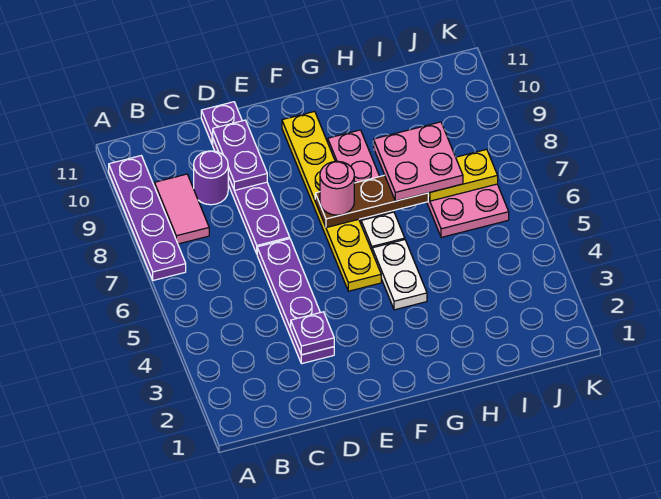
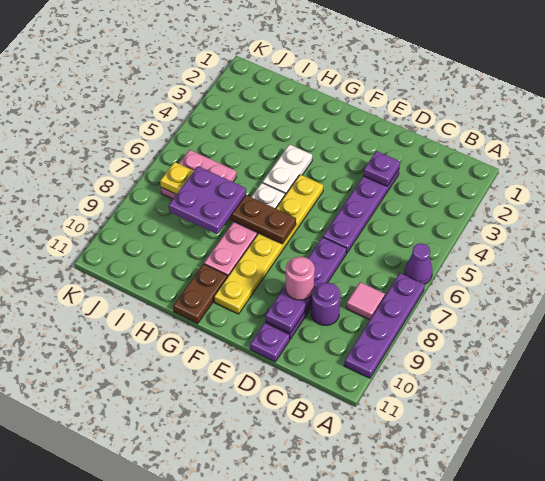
none -> purple cone A6 level 1
pink tile B8:B9 level 1 -> pink tile B8 level 1
pink round brick F7 level 3 -> pink round brick D9 level 3
none -> brown plate G10:G11 level 1
pink plate H7:I8 level 3 -> purple plate H7:I8 level 3

